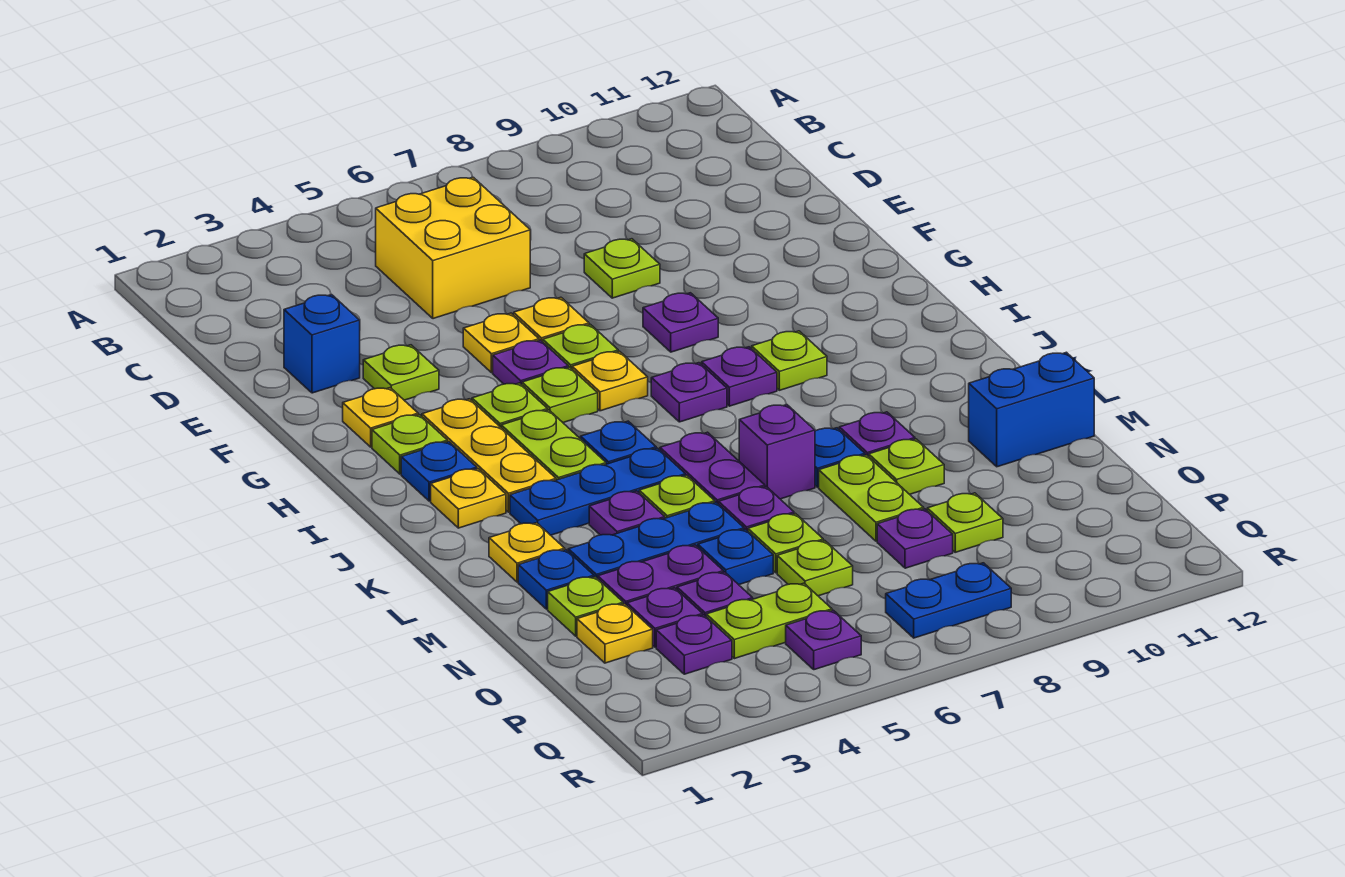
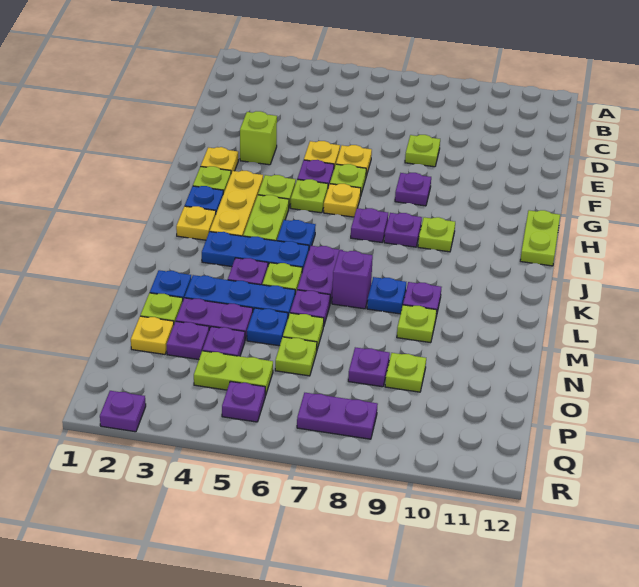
yellow brick C5:D6 level 1 -> none
blue brick E2 level 1 -> none
lime plate F3 level 1 -> lime brick F3 level 1
yellow plate L2 level 1 -> none
lime plate M8:N8 level 1 -> lime plate H12:I12 level 1
blue brick M11:M12 level 1 -> none
purple plate P3 level 1 -> purple plate R2 level 1
blue plate Q7:Q8 level 1 -> purple plate Q7:Q8 level 1

